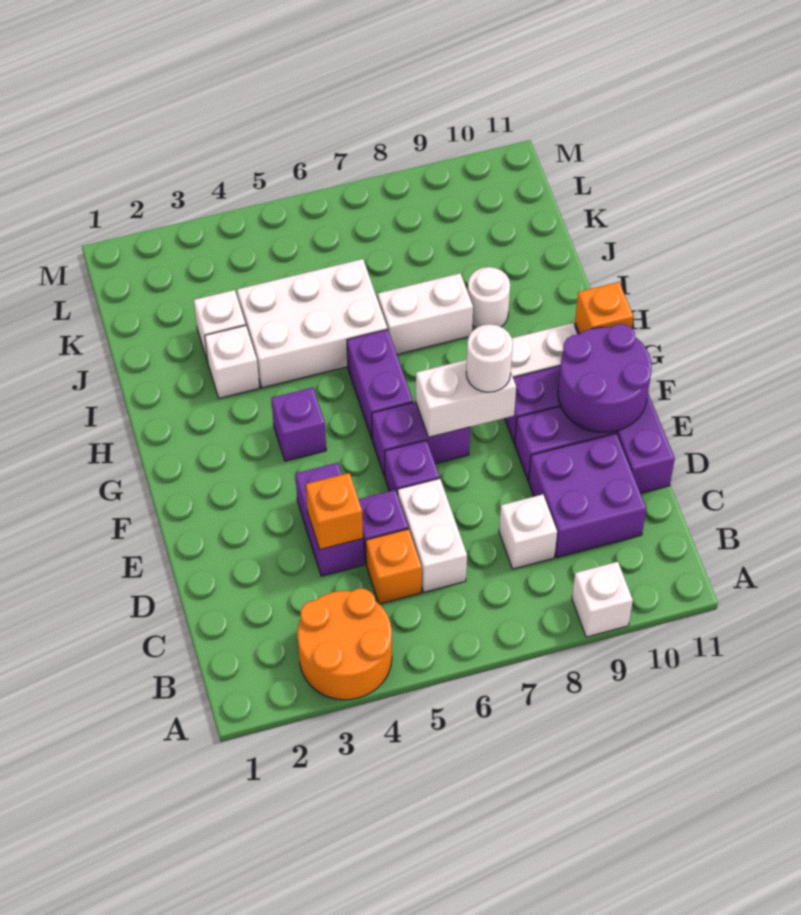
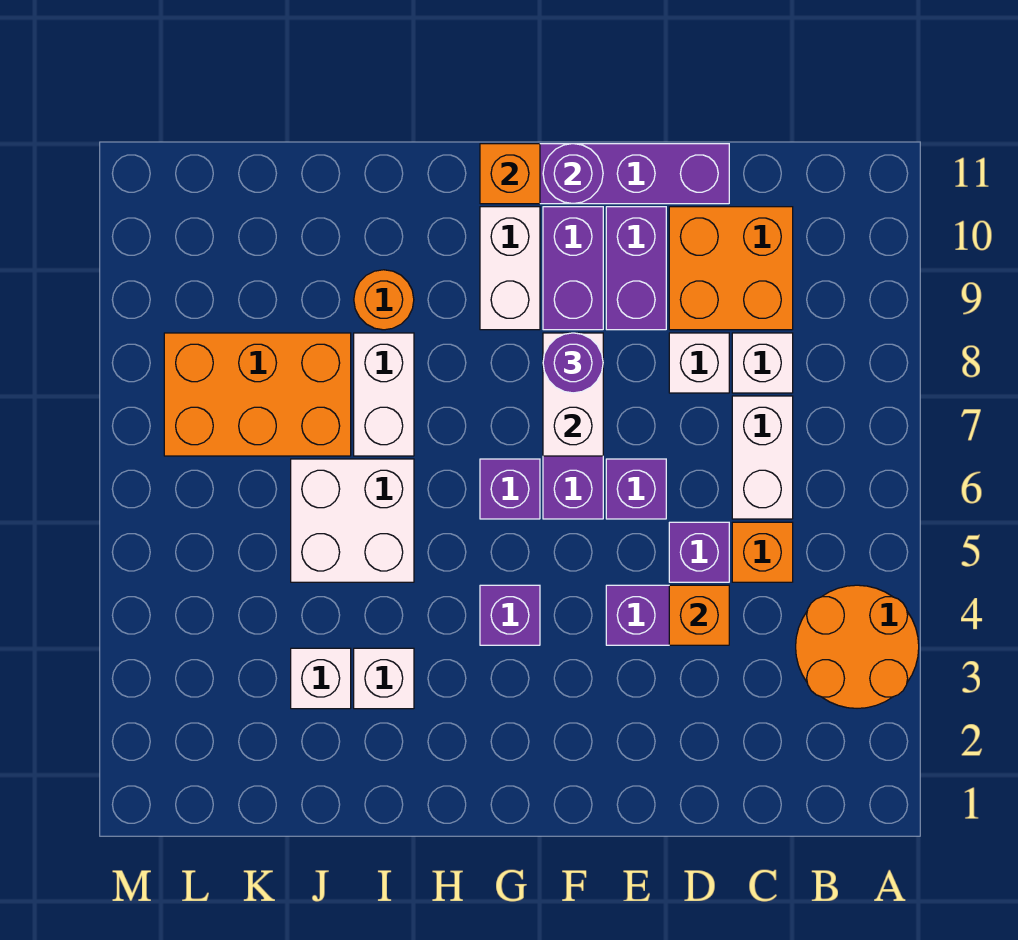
white brick A9 level 1 -> white brick D8 level 1
white brick C6:D6 level 1 -> white brick C6:C7 level 1
purple brick C9:D10 level 1 -> orange brick C9:D10 level 1
purple round brick E10:F11 level 2 -> purple round brick F11 level 2
white round brick F8 level 3 -> purple round brick F8 level 3
purple brick G6:H6 level 1 -> purple brick G6 level 1
white brick I4:J6 level 1 -> white brick I5:J6 level 1
white round brick I9 level 1 -> orange round brick I9 level 1
none -> orange brick J7:L8 level 1

